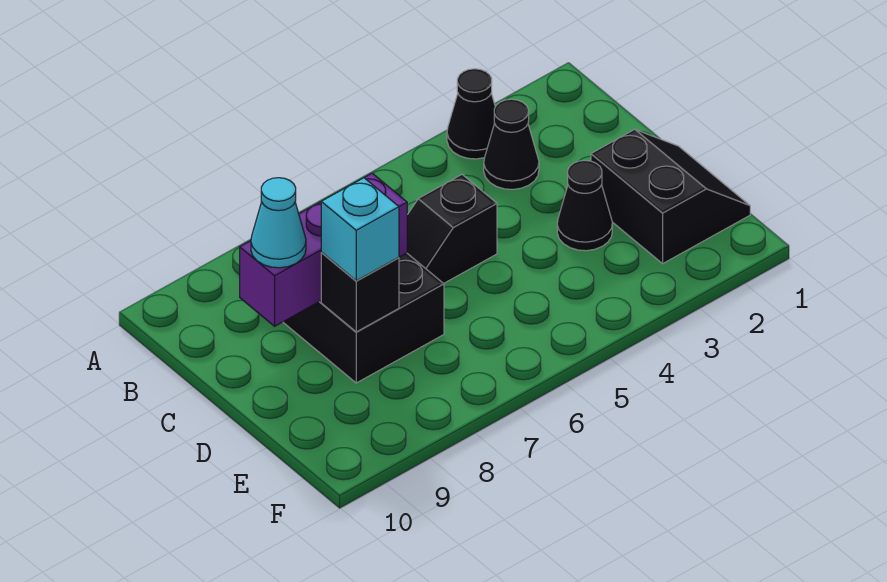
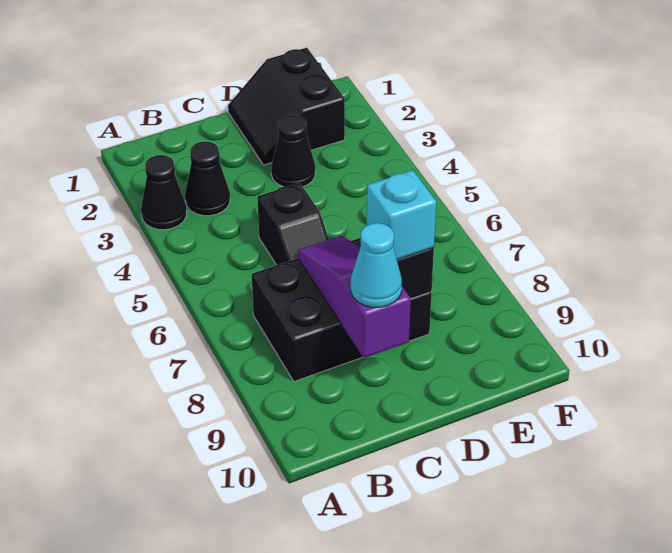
purple brick C7:C9 level 2 -> purple slope C7:C9 level 2 top 9
black slope D1:E2 level 1 top 2 -> black slope D1:E2 level 1 top E

